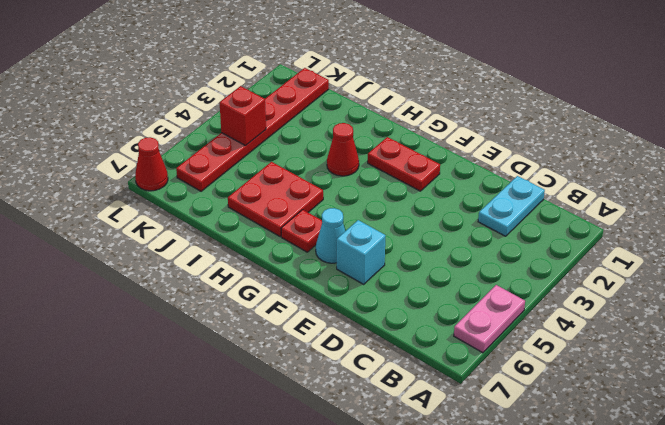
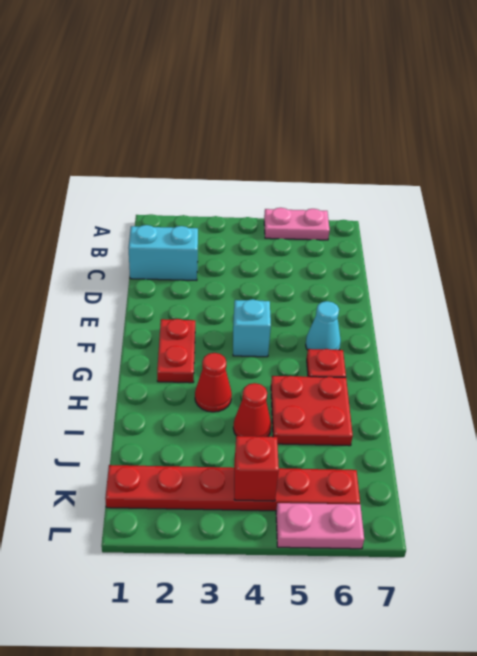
cyan plate C1:C2 level 1 -> cyan brick C1:C2 level 1
cyan brick E6 level 1 -> cyan brick F4 level 1
none -> pink plate L5:L6 level 1
red cone L7 level 1 -> red cone I4 level 1

